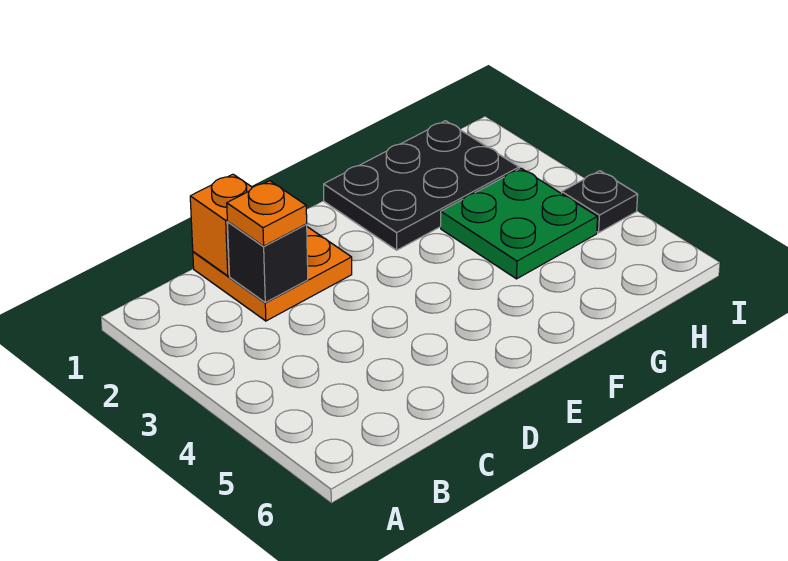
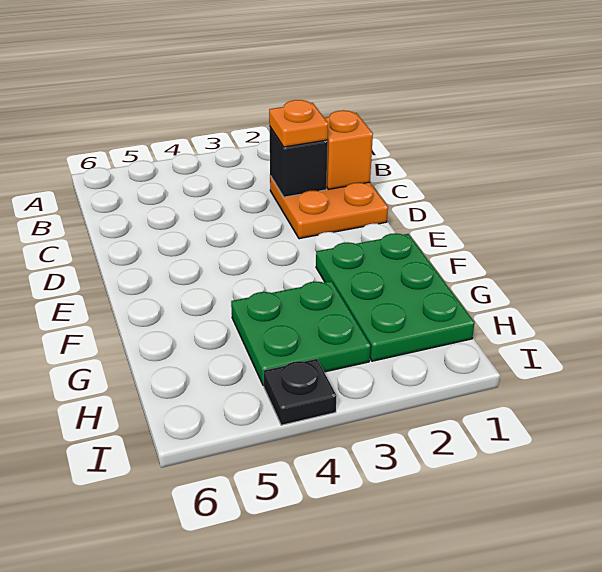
black plate F1:H2 level 1 -> green plate F1:H2 level 1

